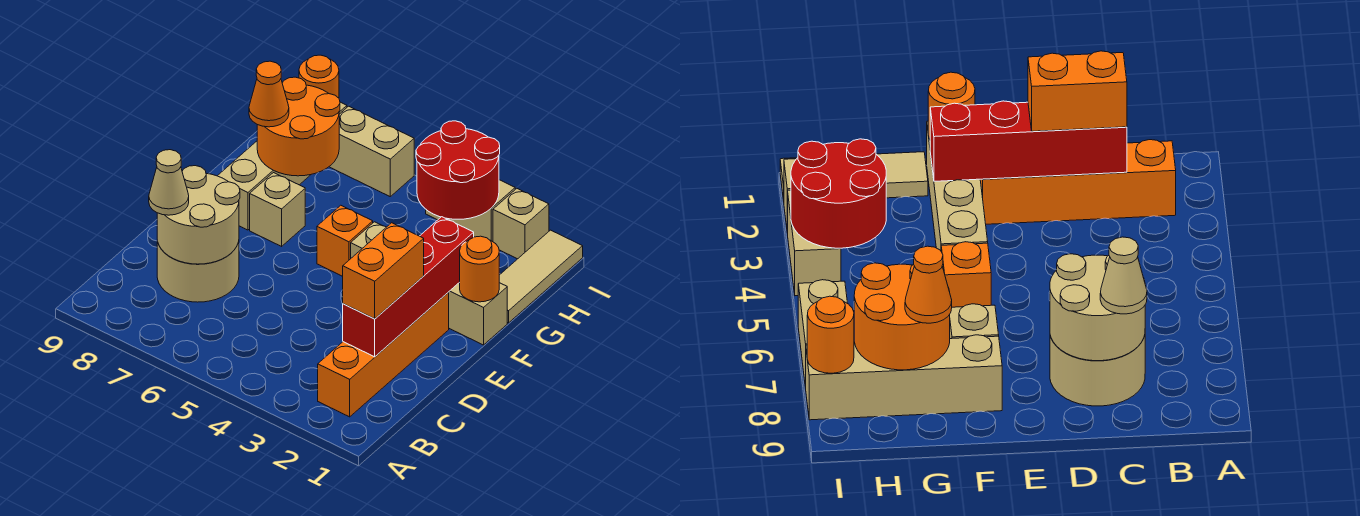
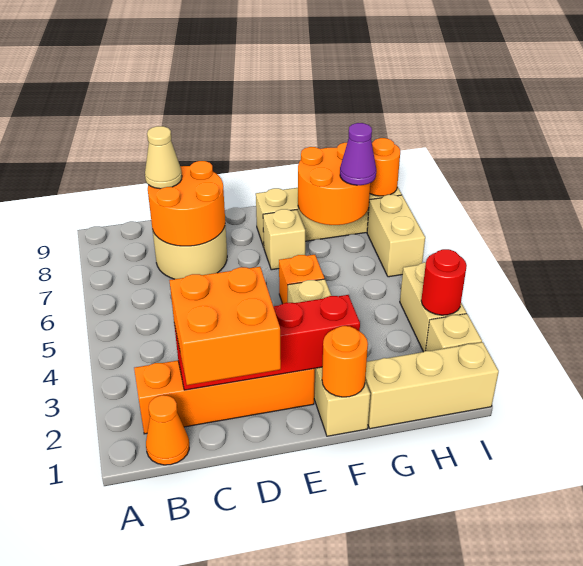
orange brick C2:D2 level 3 -> orange brick C1:D2 level 3
tan round brick C7:D8 level 2 -> orange round brick C7:D8 level 2
tan tile G1:I1 level 1 -> tan brick G1:I1 level 1
orange cone G8 level 3 -> orange cone B1 level 1
red round brick H3:I4 level 2 -> red round brick I3 level 2
none -> purple cone H7 level 3

